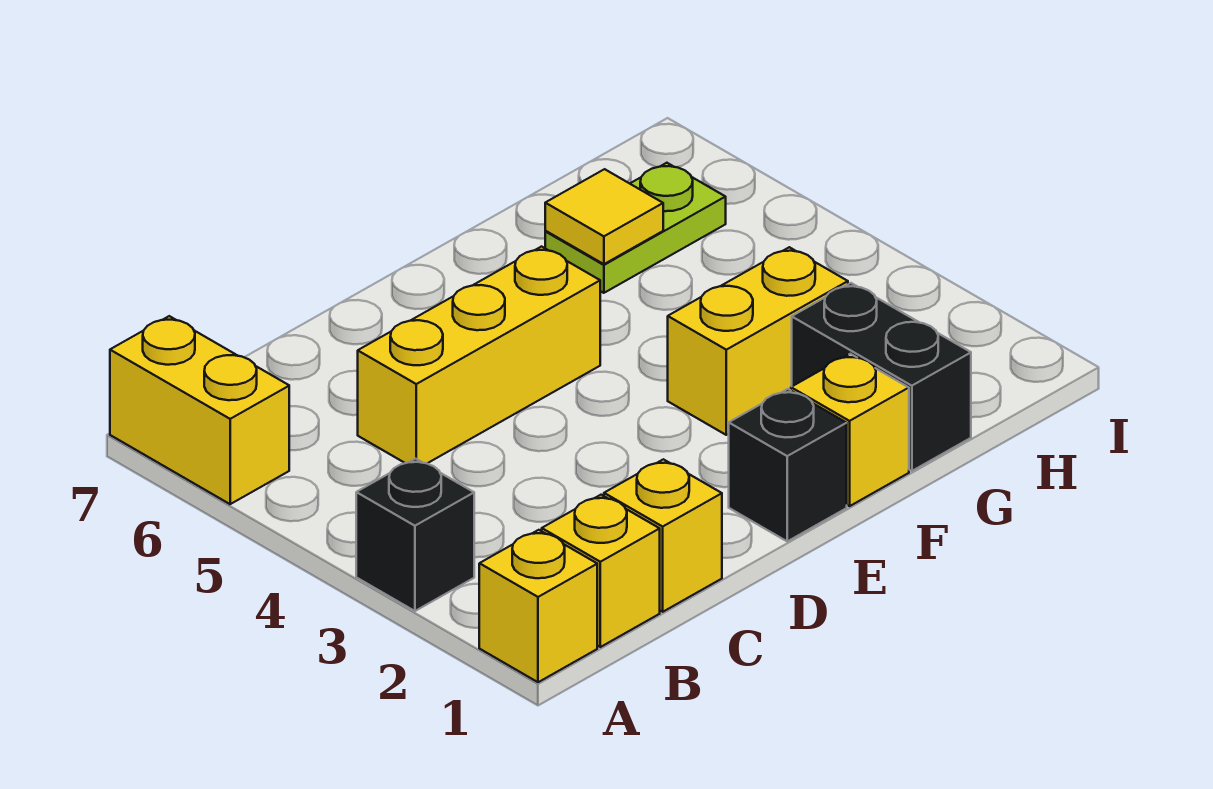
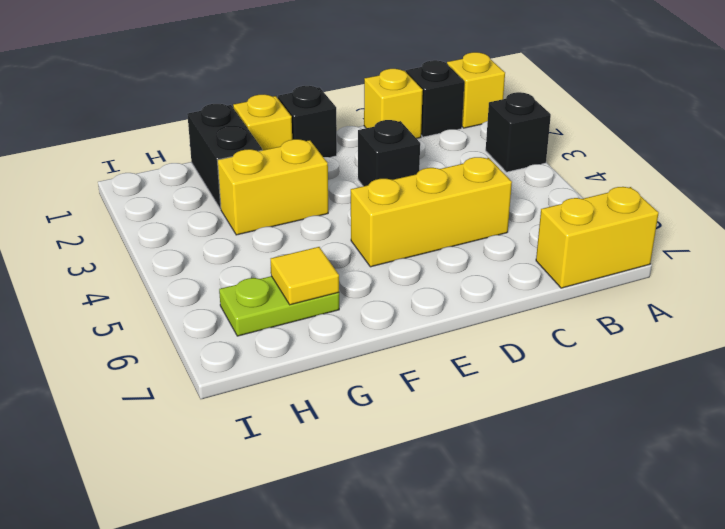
yellow brick A6:A7 level 1 -> yellow brick A7:B7 level 1
yellow brick B1 level 1 -> black brick B1 level 1
none -> black brick D3 level 1

